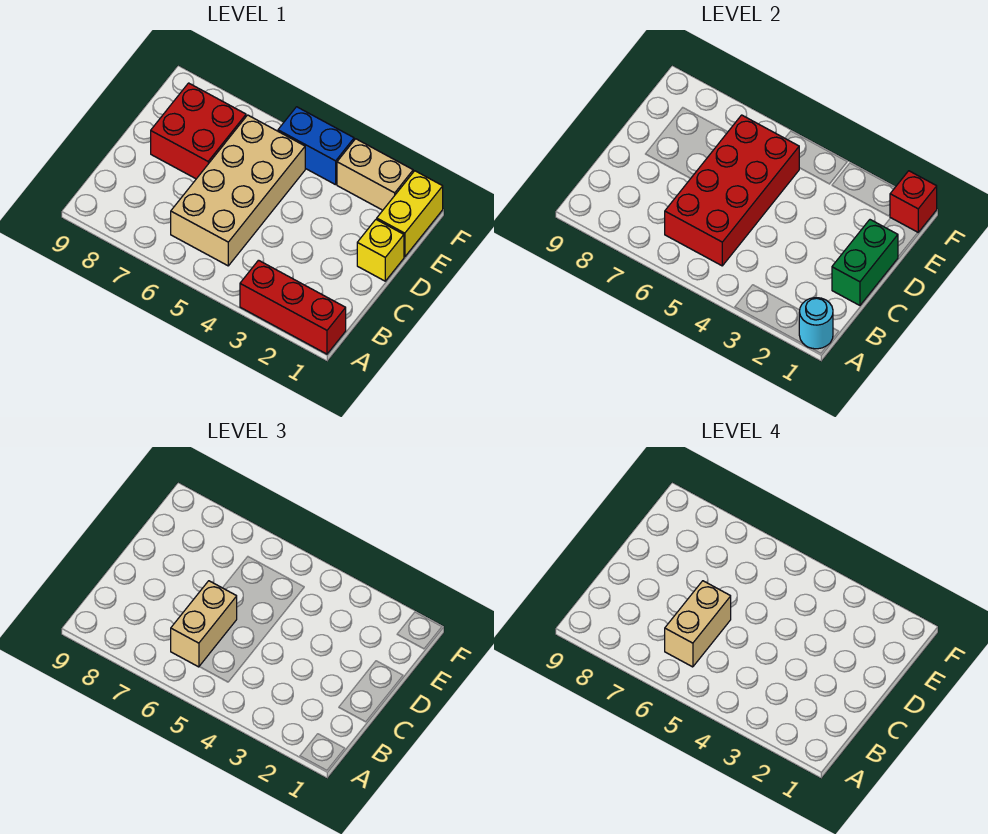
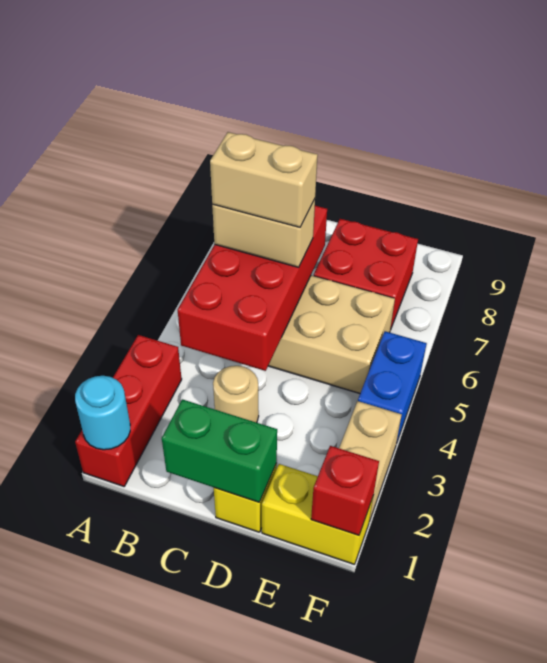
red brick B5:E6 level 2 -> red brick B4:C7 level 2
none -> tan round brick C3 level 1

